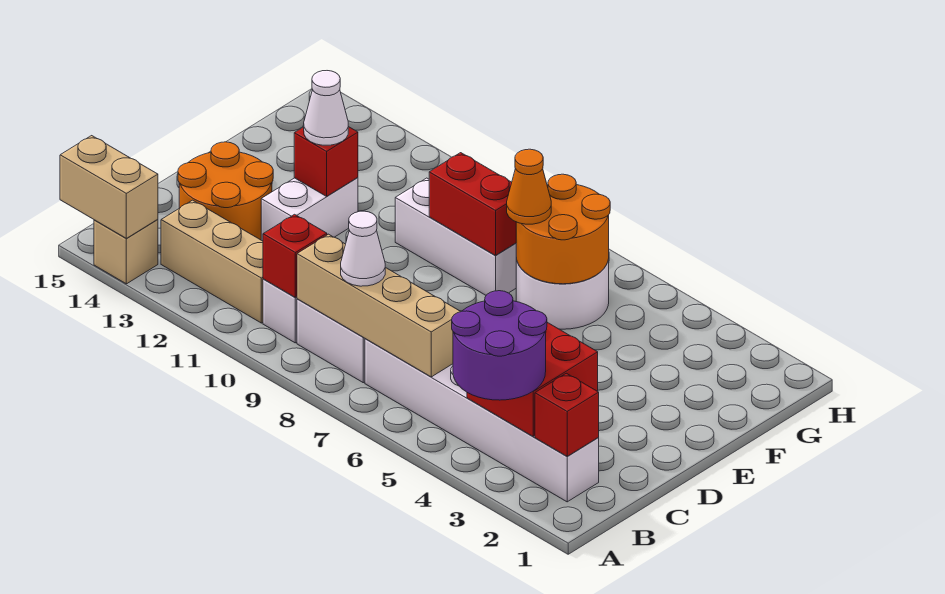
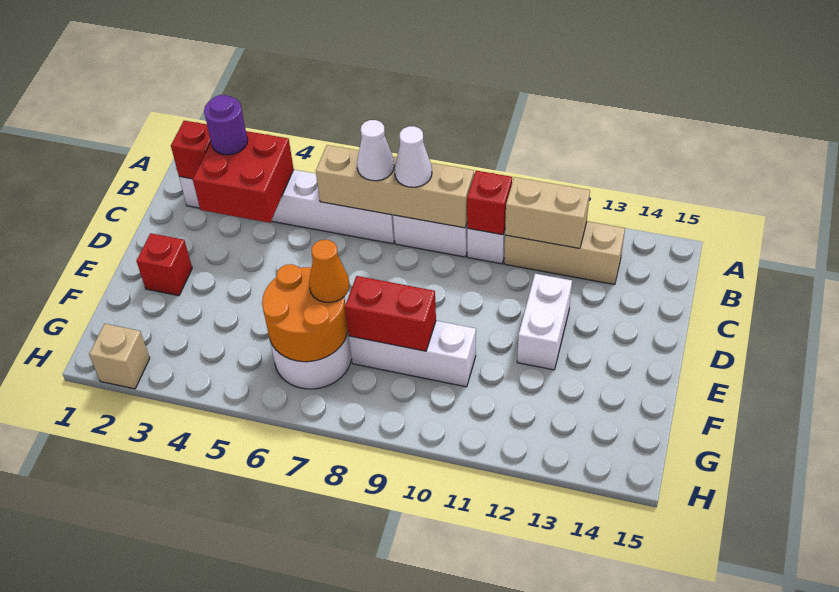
purple round brick A3:B4 level 3 -> purple round brick B3 level 3
tan brick A14 level 1 -> tan brick H2 level 1
tan brick A14:A15 level 2 -> tan brick B11:B12 level 2
orange round brick C13:D14 level 1 -> none
red brick E12 level 2 -> red brick E2 level 1
white cone E12 level 3 -> white cone B7 level 3

